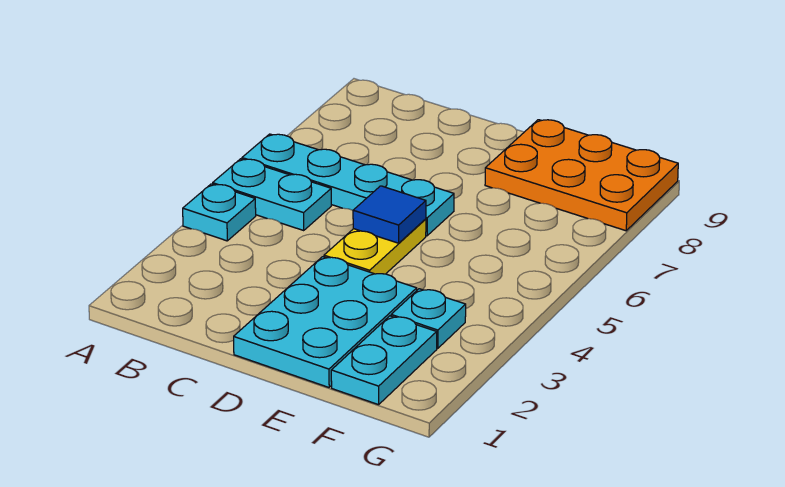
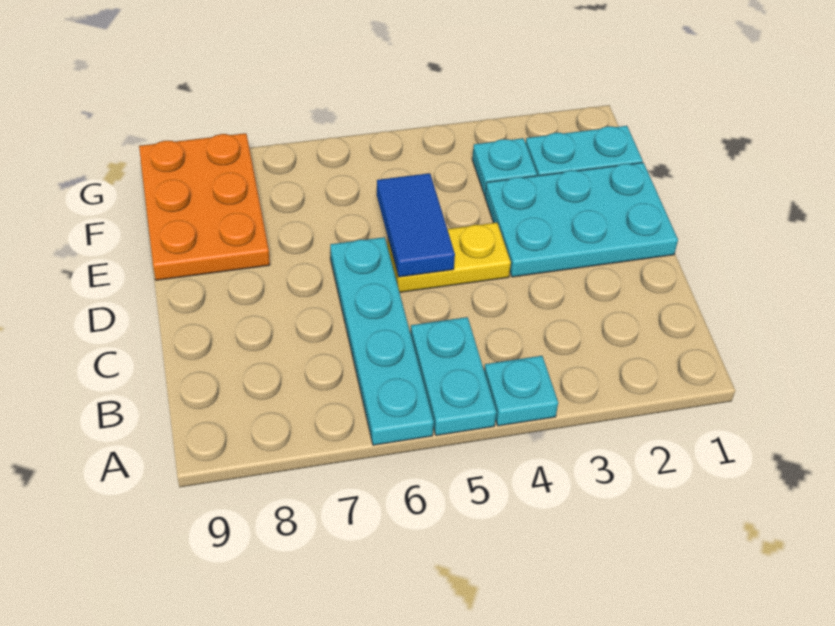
blue tile D5 level 2 -> blue tile D5:E5 level 2

